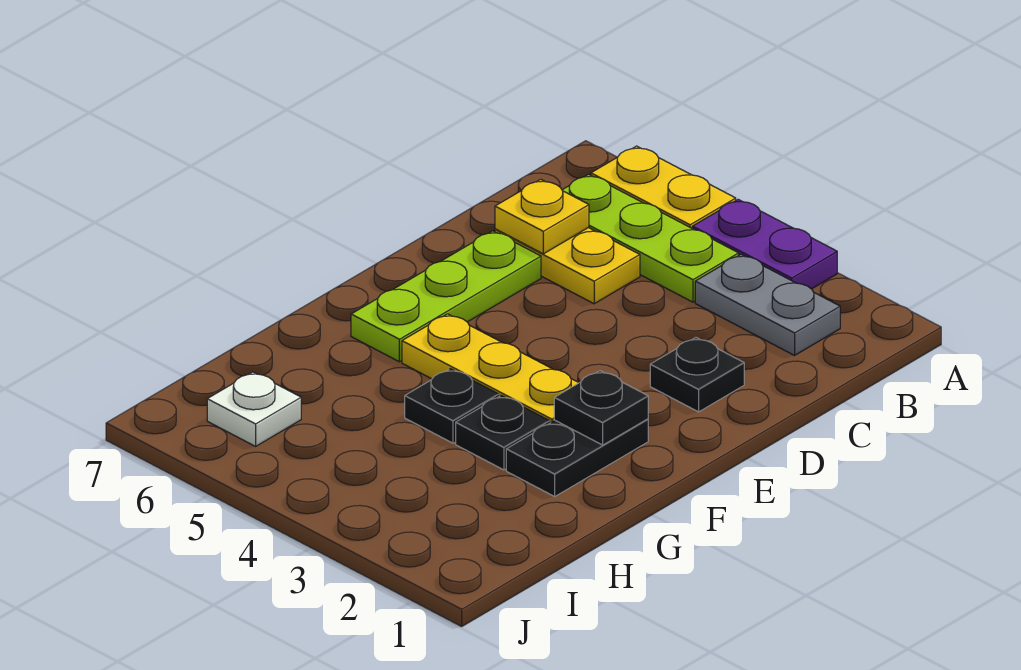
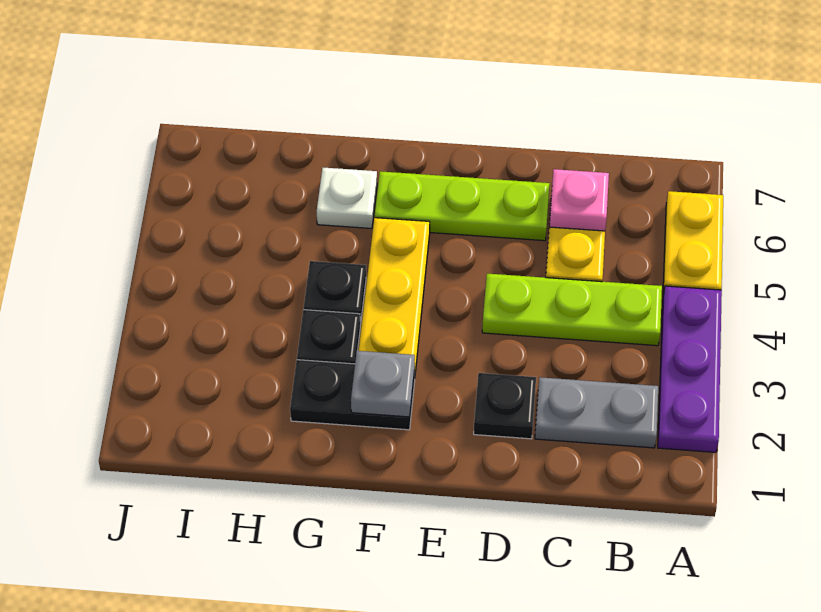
purple plate A3:A4 level 1 -> purple plate A2:A4 level 1
grey plate B2:B3 level 1 -> grey plate B2:C2 level 1
lime plate B4:B6 level 1 -> lime plate B4:D4 level 1
yellow plate C6 level 2 -> pink plate C6 level 2
black plate F2 level 2 -> grey plate F2 level 2
white plate I6 level 1 -> white plate G6 level 1

